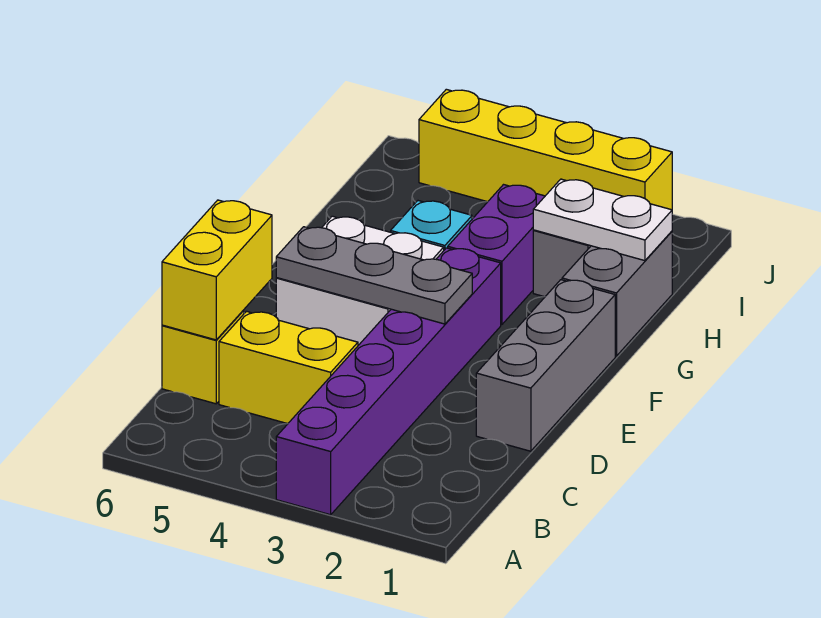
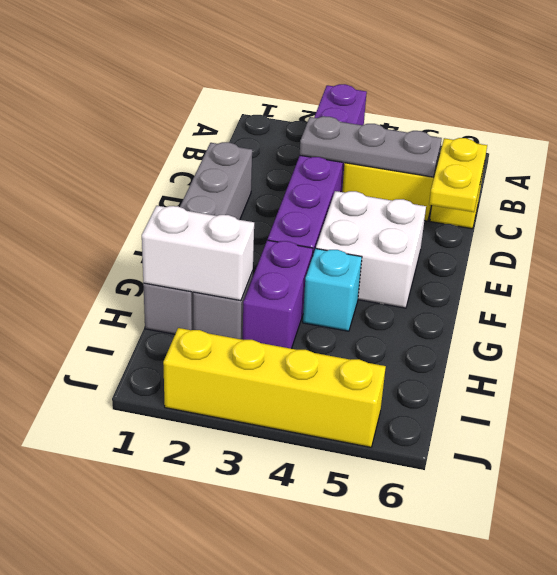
yellow brick C6:D6 level 2 -> yellow plate C6:D6 level 2
grey plate E3:E5 level 2 -> grey plate C3:C5 level 2
white plate H1:H2 level 2 -> white brick H1:H2 level 2

